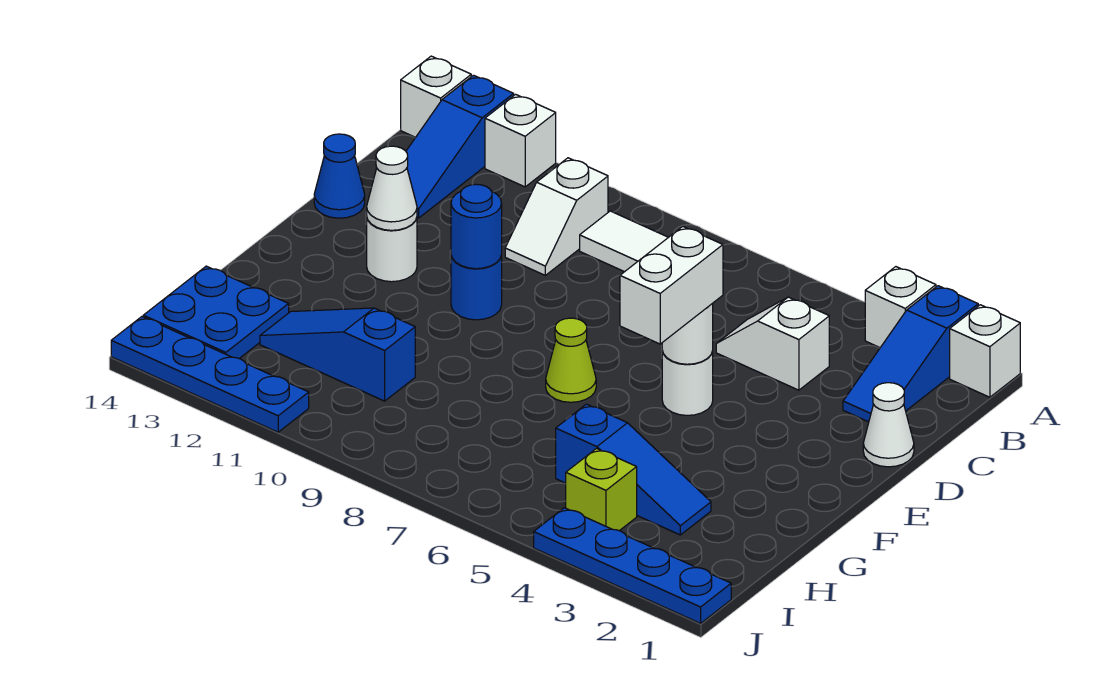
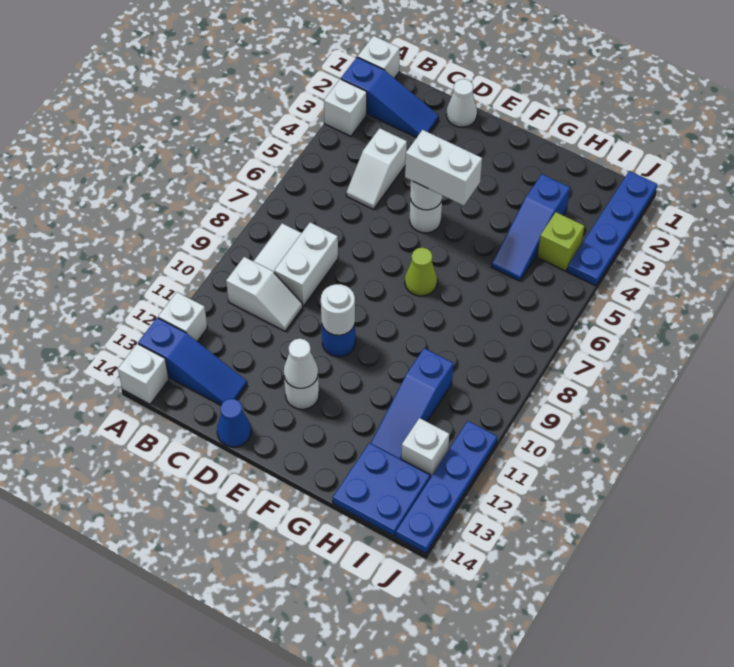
none -> white brick C8:C9 level 1
blue round brick E10 level 2 -> white round brick E10 level 2
blue slope H3:H5 level 1 top 5 -> blue slope H3:H5 level 1 top 3
none -> white brick I12 level 1

